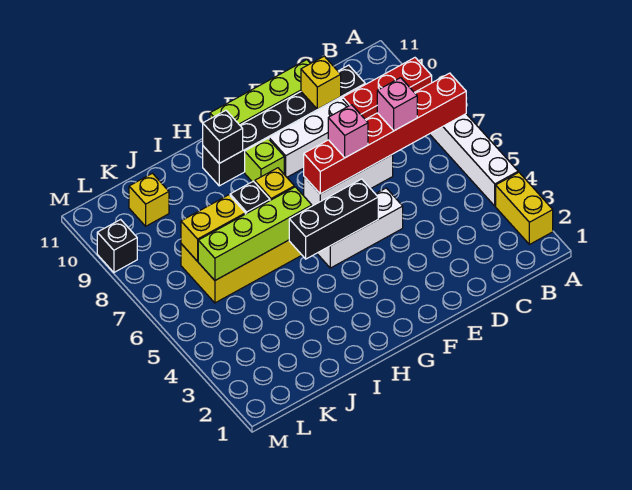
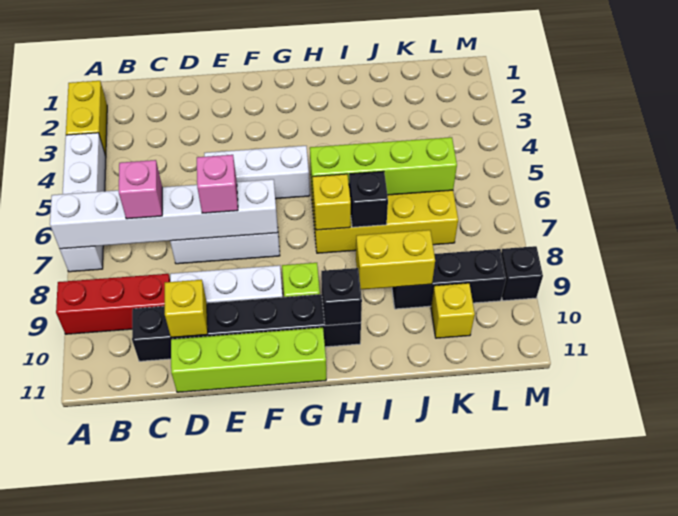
red brick A7:F7 level 2 -> white brick A7:F7 level 2
black brick F5:H5 level 2 -> black brick J9:L9 level 1
yellow brick J7:K7 level 2 -> yellow brick I9:J9 level 2

